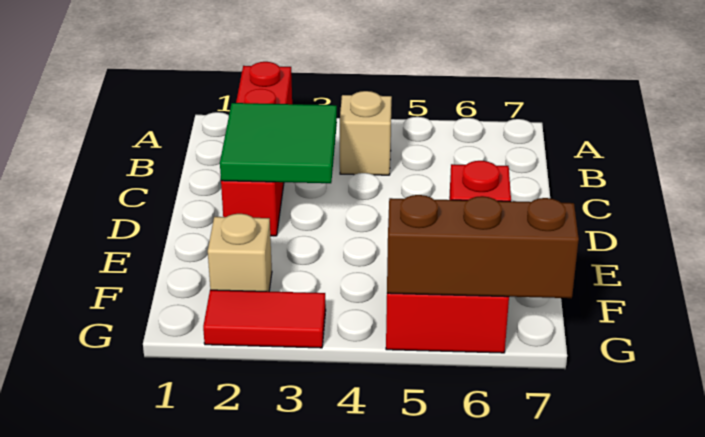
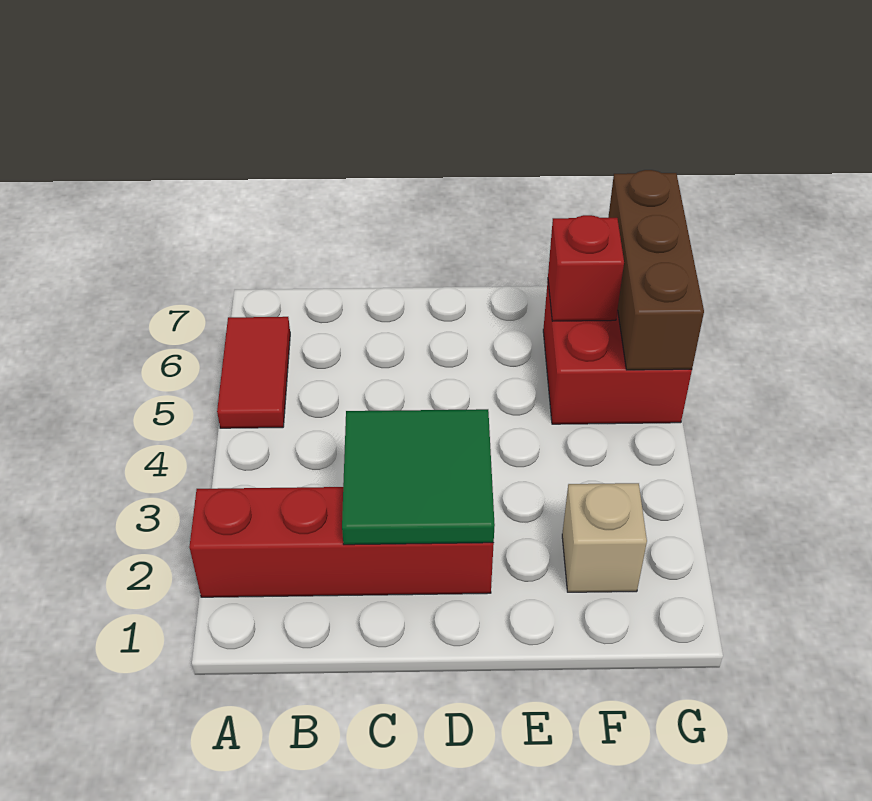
tan brick B4 level 1 -> none
red tile G2:G3 level 1 -> red tile A5:A6 level 1

